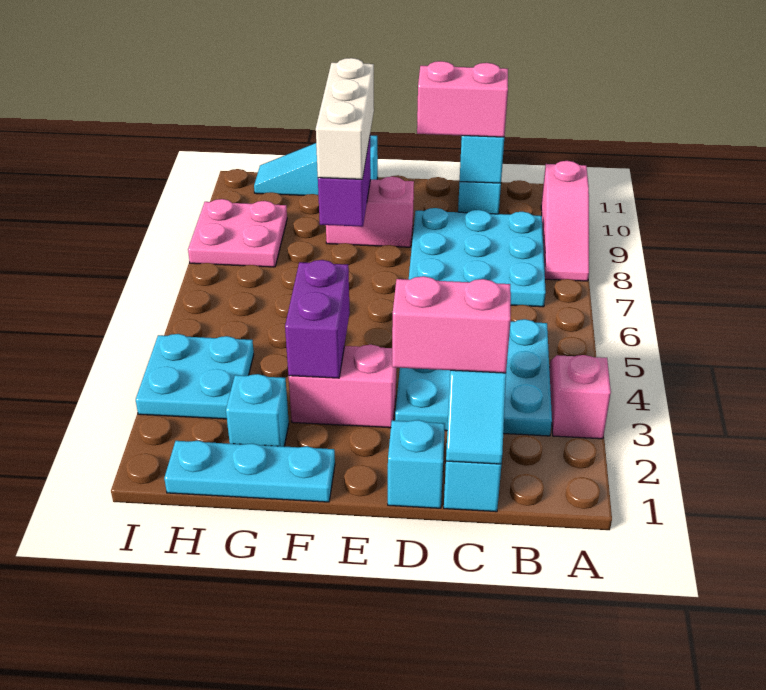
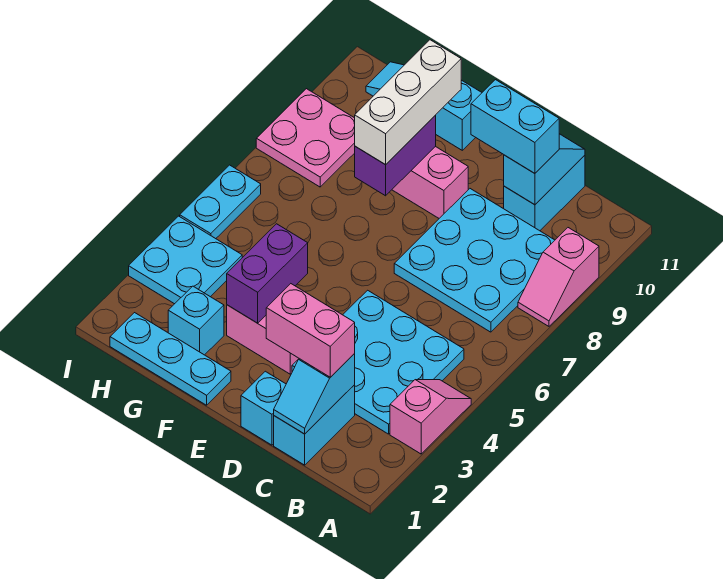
pink slope A8:A10 level 1 top 10 -> pink slope A8:A9 level 1 top 9
pink brick C10:D10 level 3 -> cyan brick C10:D10 level 3
none -> cyan plate I5:I6 level 1

